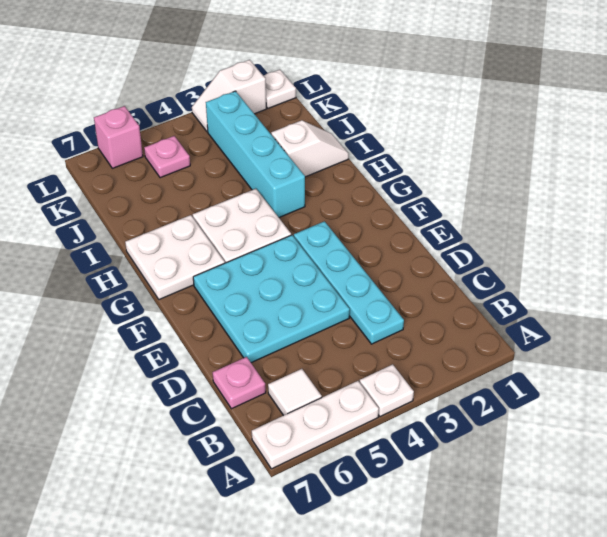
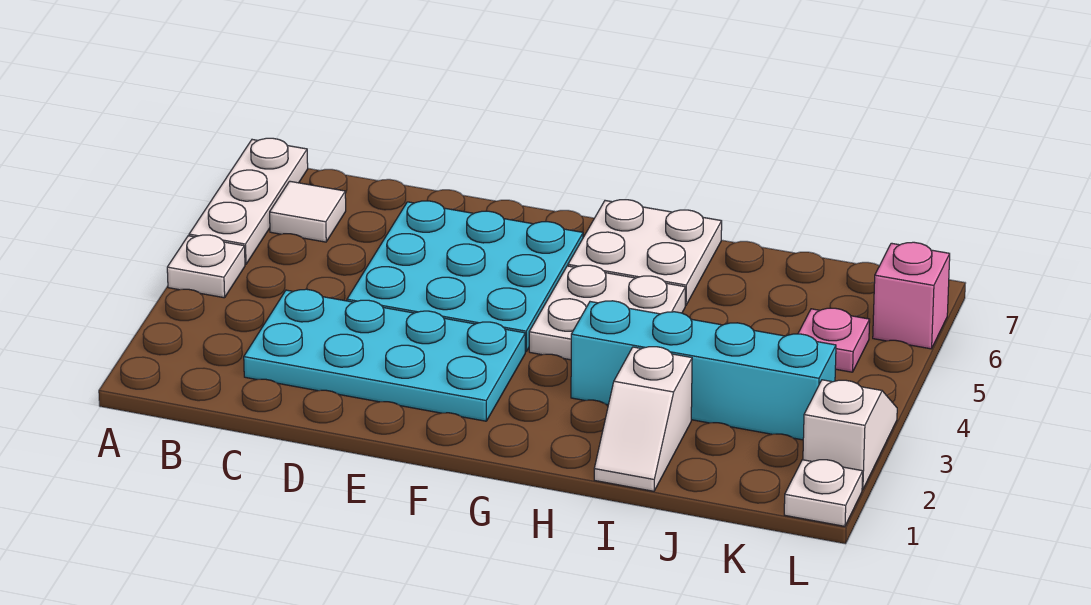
cyan plate C3:F3 level 1 -> cyan plate C2:F3 level 1
pink plate C7 level 1 -> none

